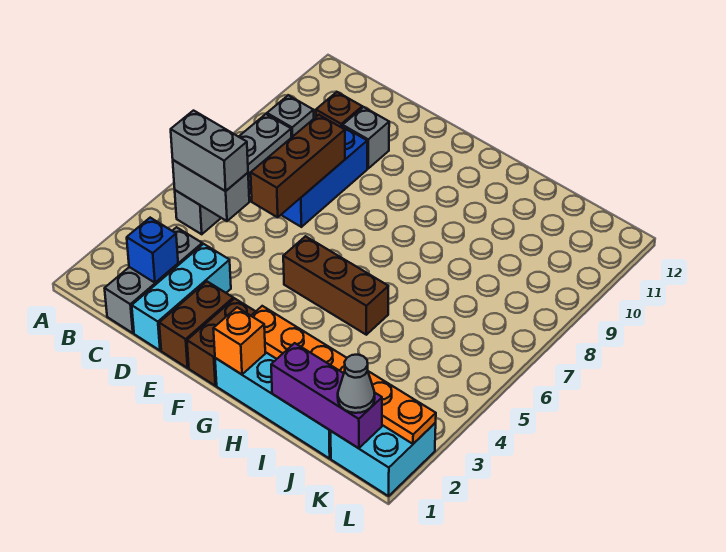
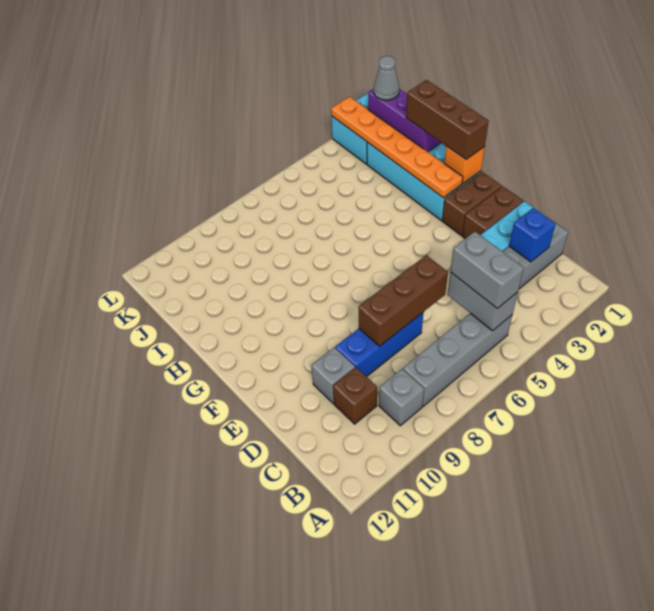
brown brick F5:H5 level 1 -> brown brick G1:I1 level 3

